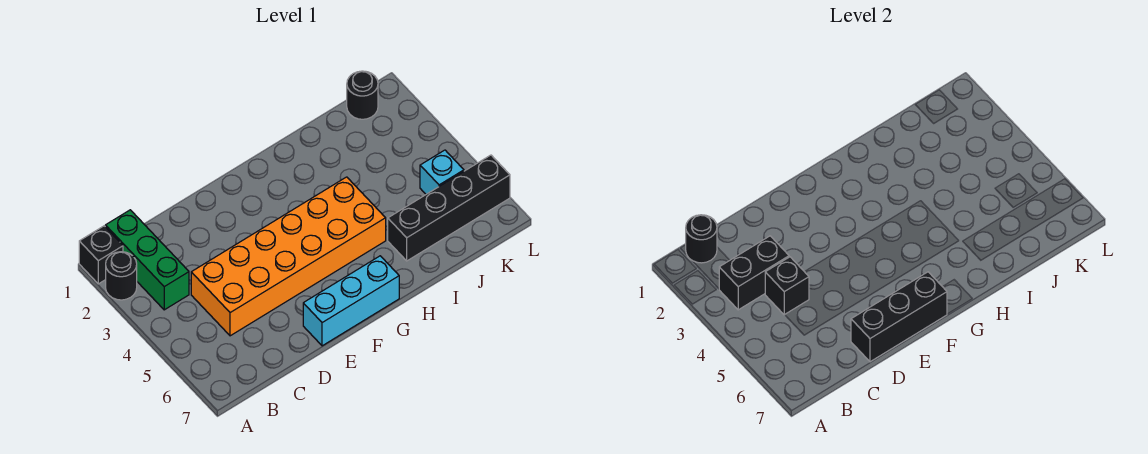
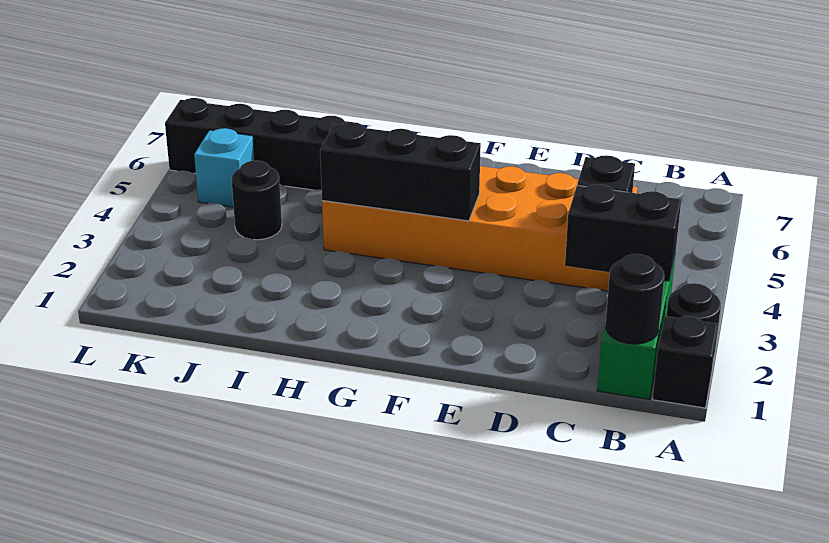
black brick D7:F7 level 2 -> black brick F4:H4 level 2
cyan brick E7:G7 level 1 -> none
black round brick K1 level 1 -> black round brick J4 level 1

